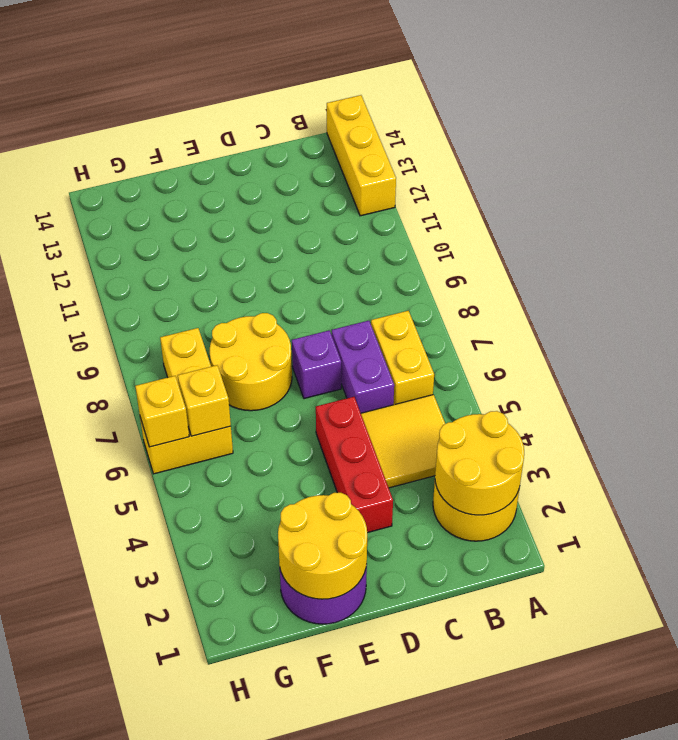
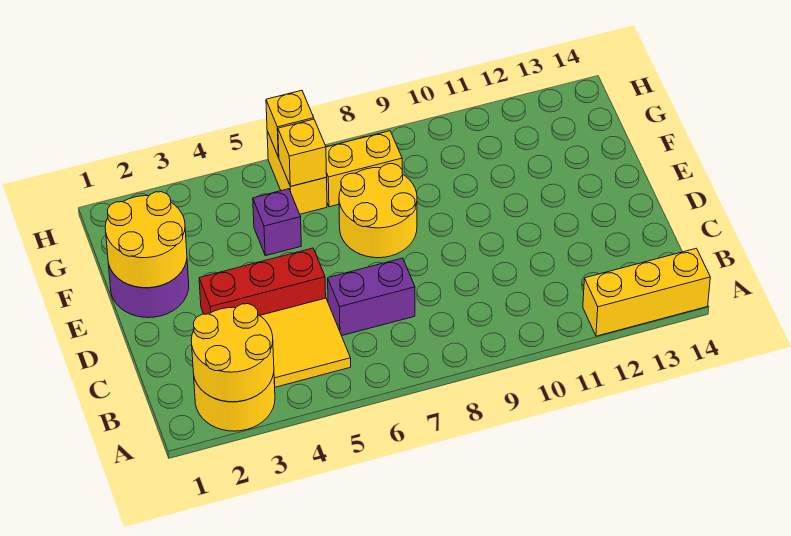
yellow brick B6:B7 level 1 -> none
purple brick D7 level 1 -> purple brick F5 level 1

